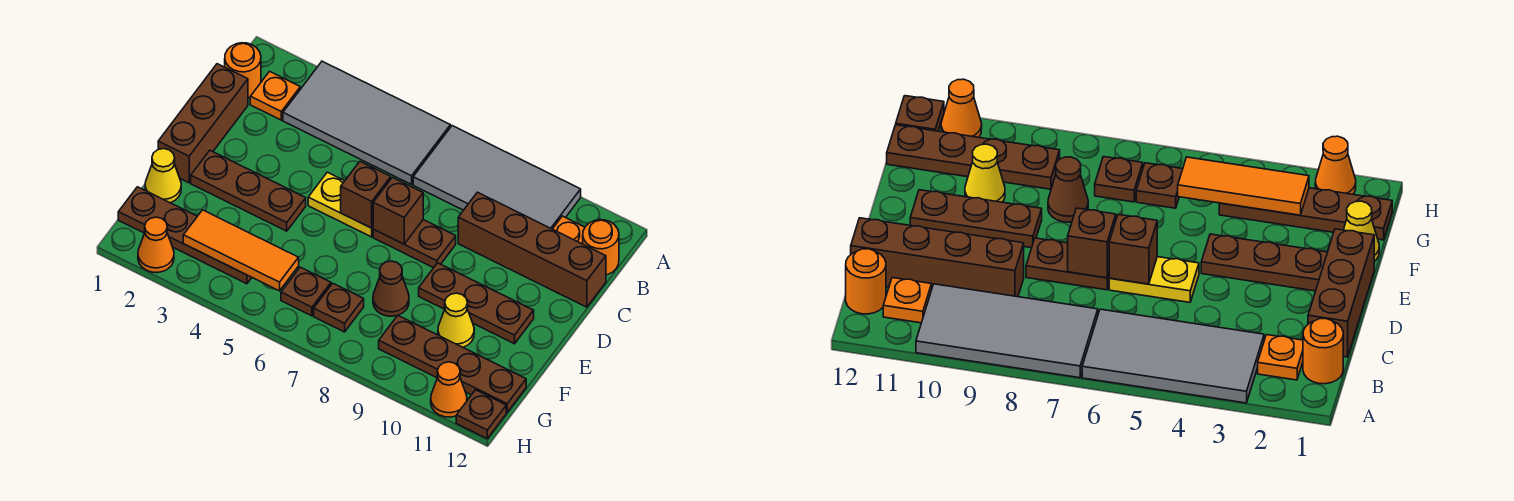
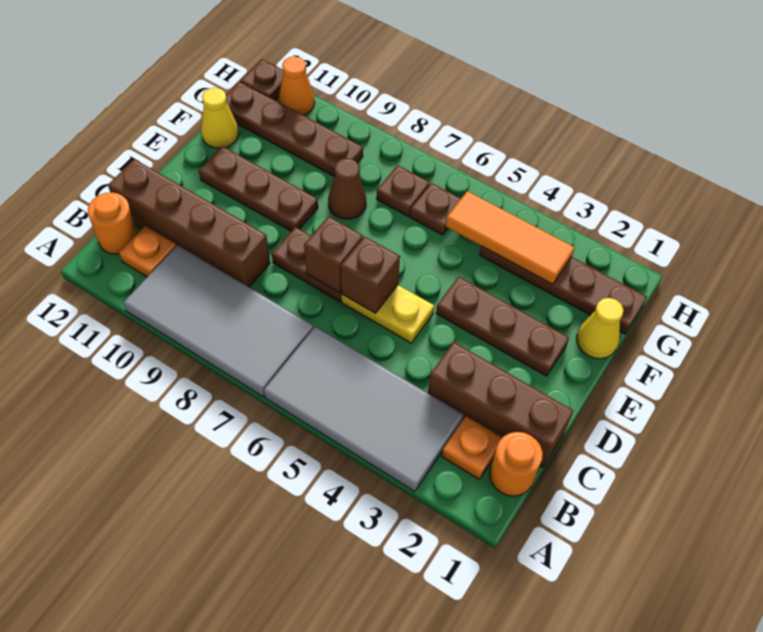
brown brick C1:E1 level 1 -> brown brick C1:C3 level 1
yellow cone F10 level 1 -> yellow cone F12 level 1
orange cone H2 level 1 -> none

